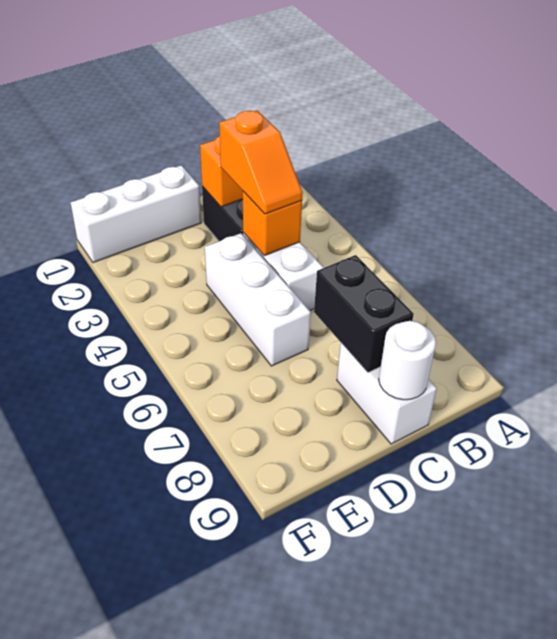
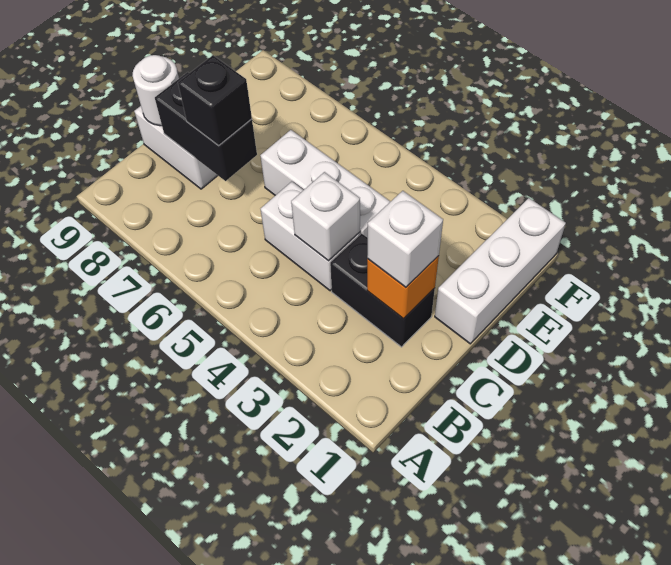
none -> white brick C2 level 3
orange slope C3:C4 level 3 top 3 -> none
orange brick C4 level 2 -> white brick C4 level 2
none -> black brick C7 level 3

